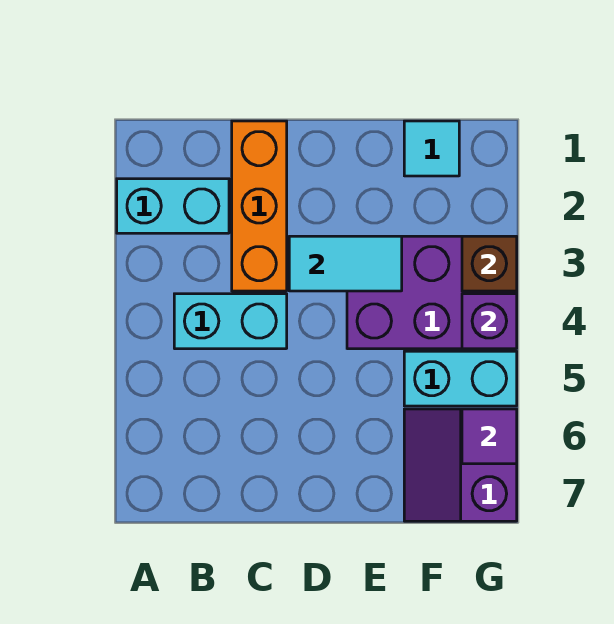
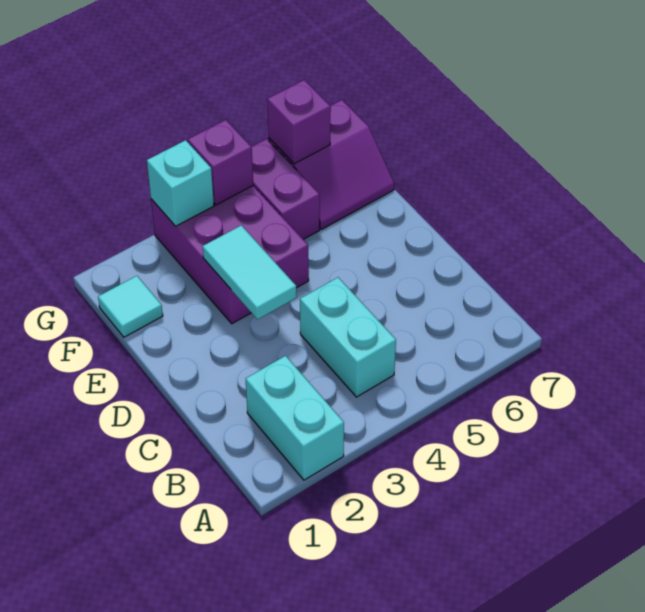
orange brick C1:C3 level 1 -> none
cyan brick F5:G5 level 1 -> purple brick F5:G5 level 1
brown brick G3 level 2 -> cyan brick G3 level 2
purple tile G6 level 2 -> purple brick G6 level 2

